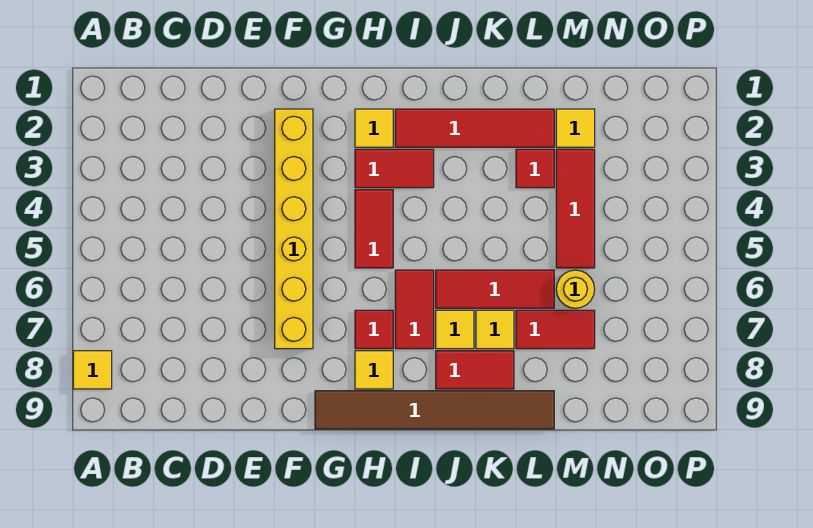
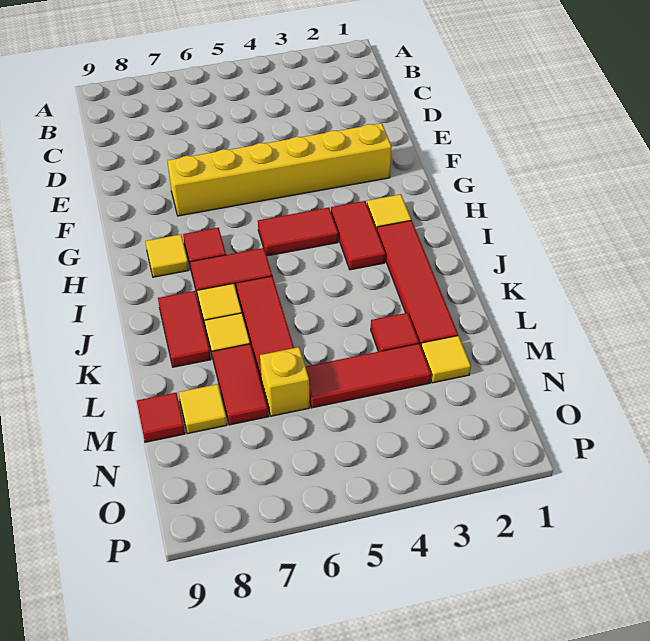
yellow tile A8 level 1 -> yellow tile M8 level 1
brown tile G9:L9 level 1 -> none
yellow round brick M6 level 1 -> yellow brick M6 level 1
none -> red tile M9 level 1

